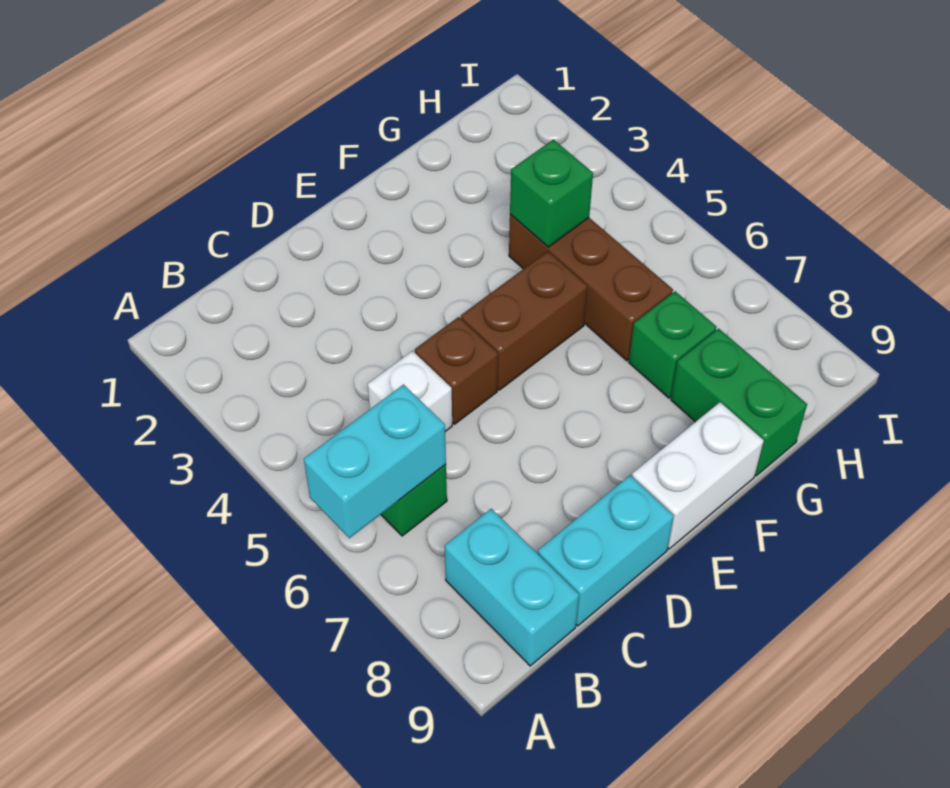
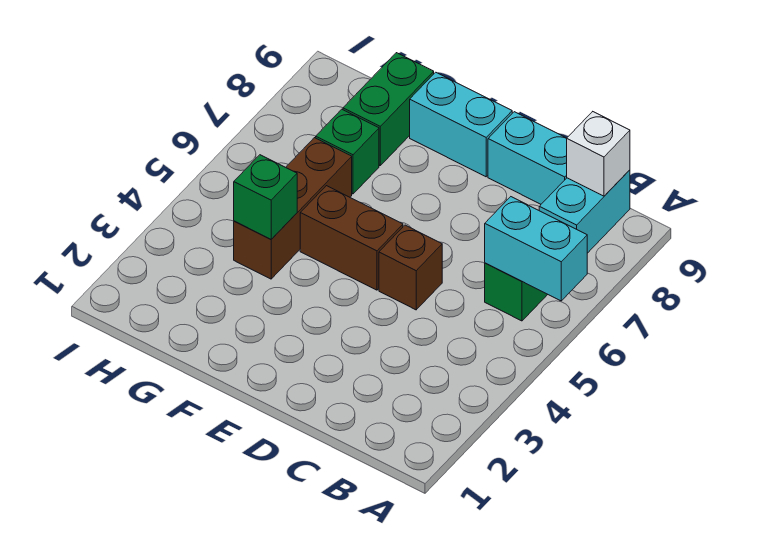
white brick C5 level 1 -> white brick B9 level 2
white brick E9:F9 level 1 -> cyan brick E9:F9 level 1

